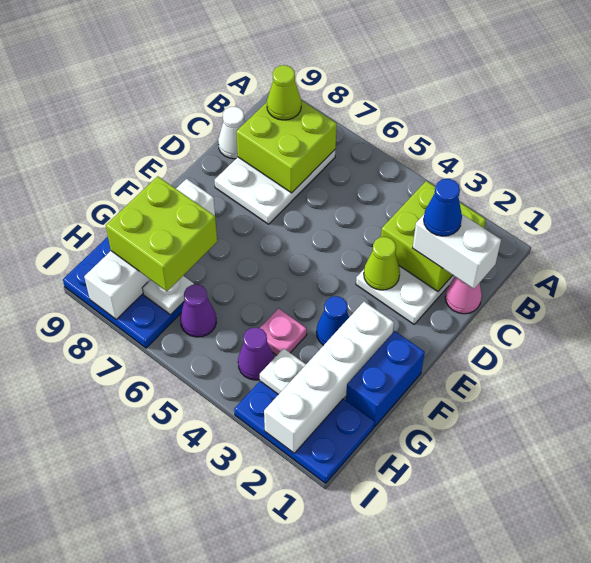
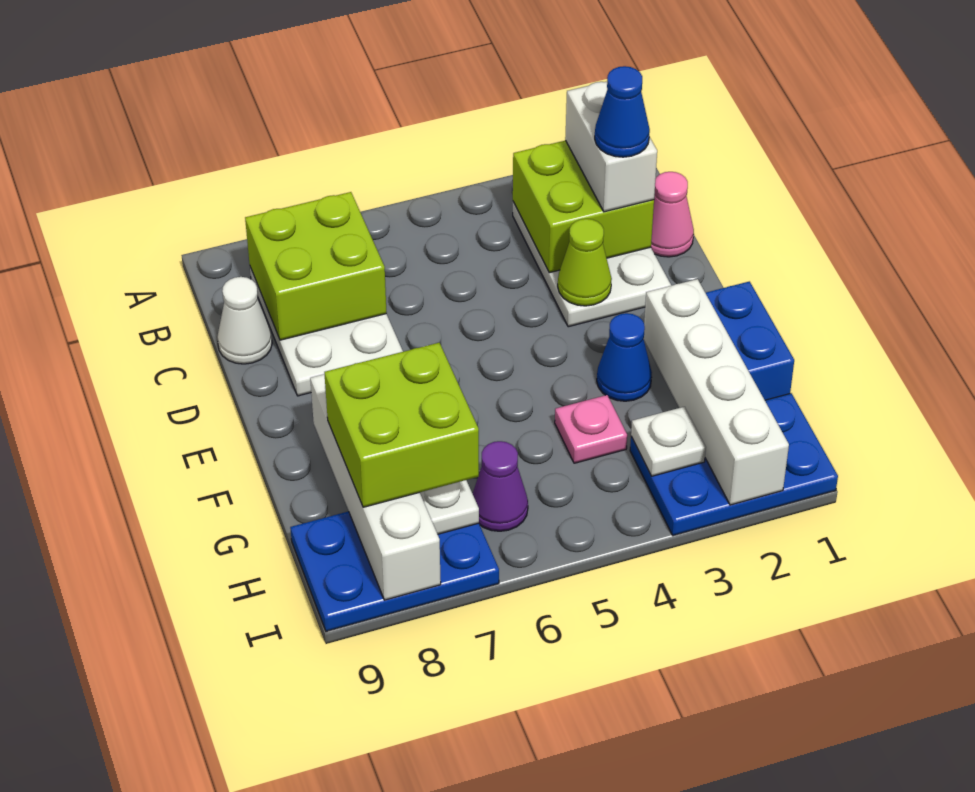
lime cone B8 level 3 -> none
white brick C1:C2 level 3 -> white brick B2:C2 level 3
purple cone H4 level 1 -> none

